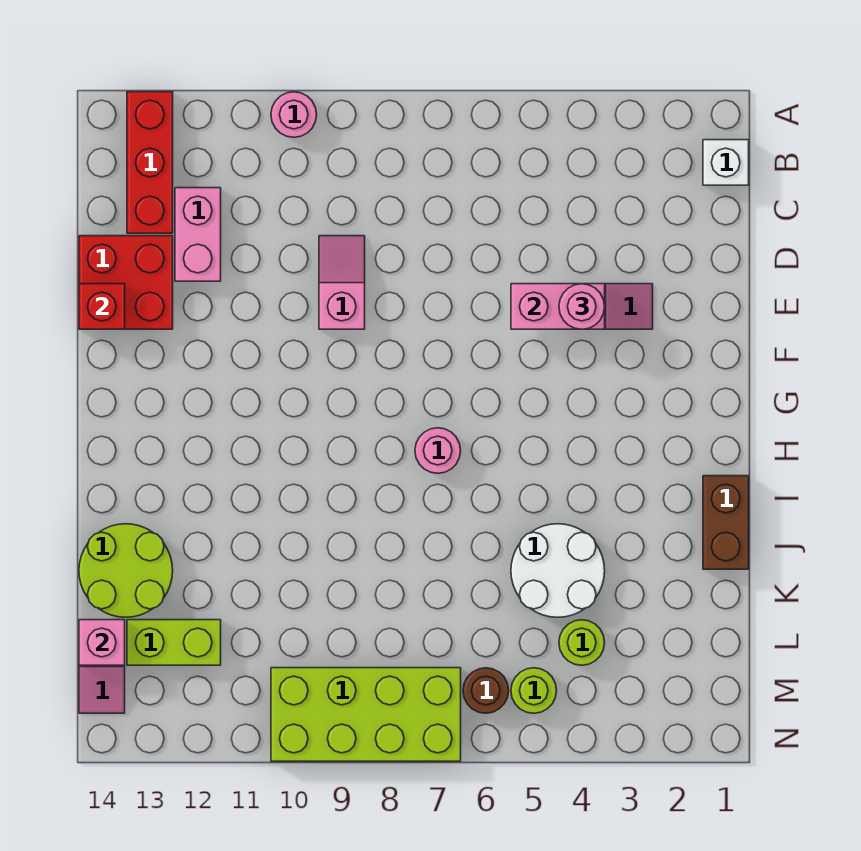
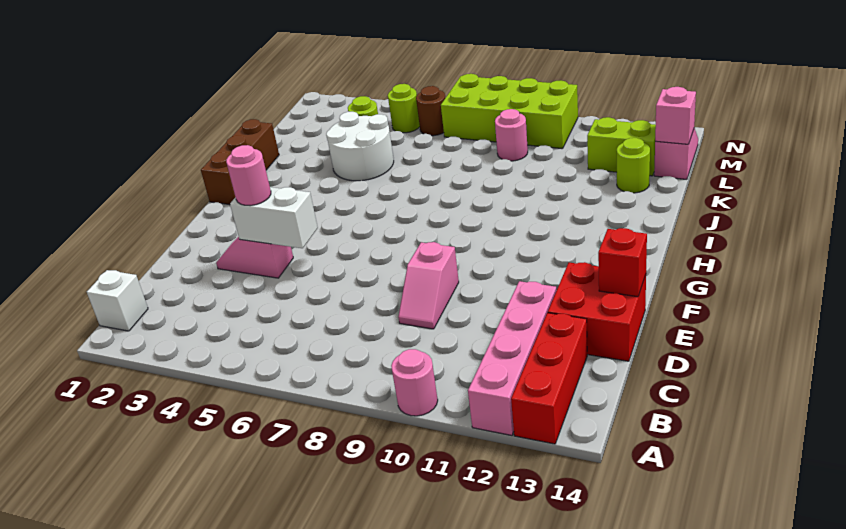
pink brick C12:D12 level 1 -> pink brick A12:D12 level 1
pink brick E4:E5 level 2 -> white brick E4:E5 level 2
pink round brick H7 level 1 -> pink round brick L9 level 1
brown brick I1:J1 level 1 -> brown brick H1:J1 level 1
lime round brick J13:K14 level 1 -> lime round brick K13 level 1

